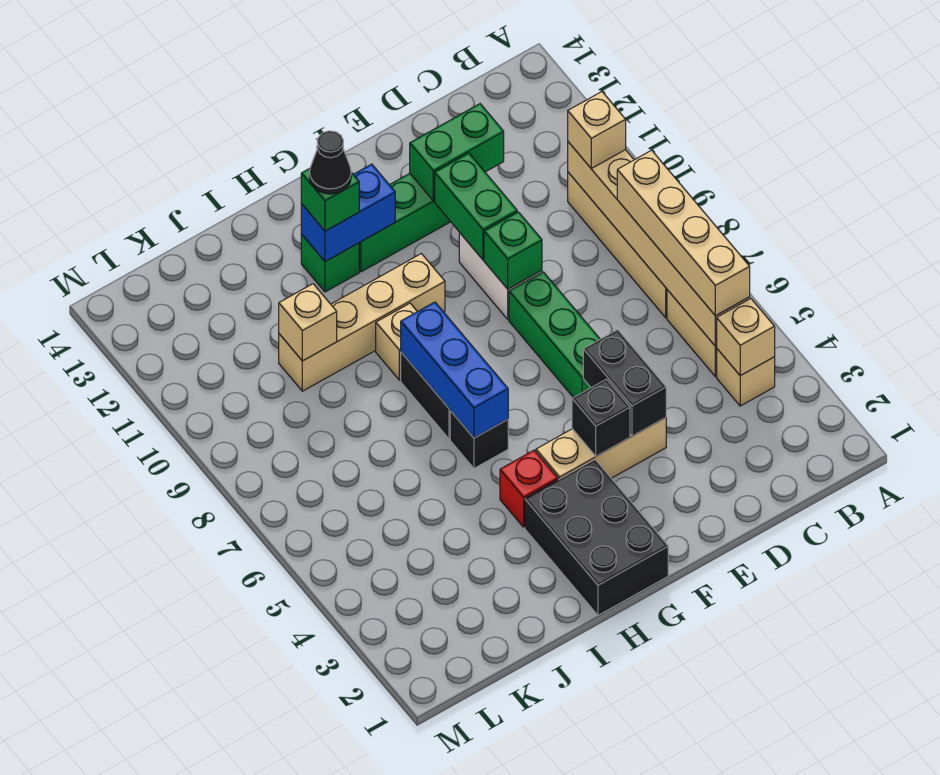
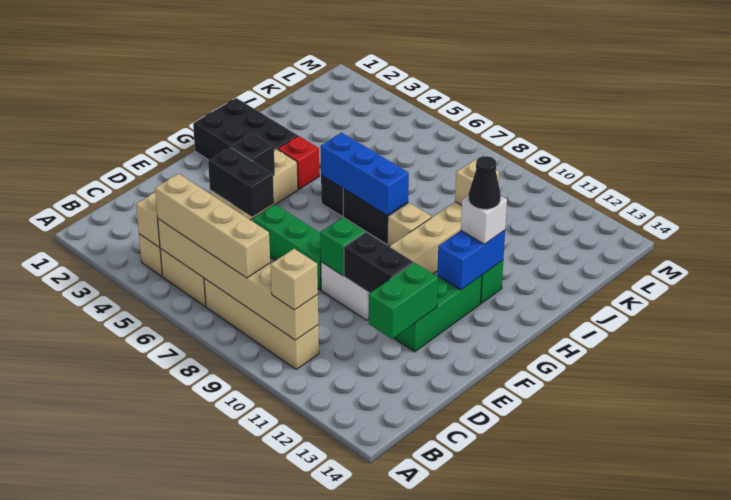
green brick E10:E11 level 2 -> black brick E10:E11 level 2
green brick H12 level 3 -> white brick H12 level 3

